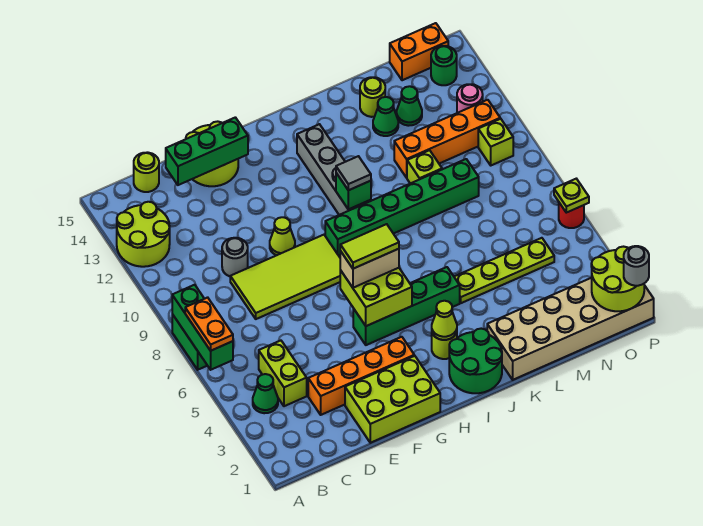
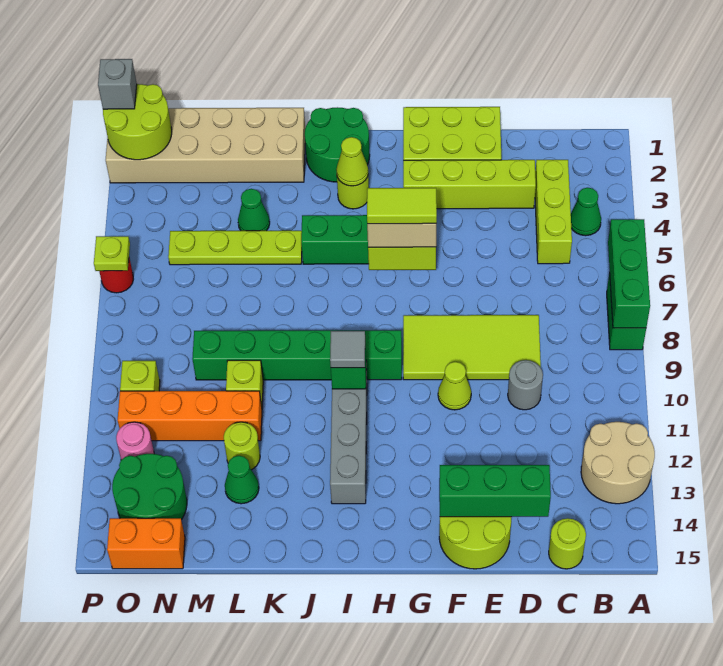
orange plate A6:A7 level 3 -> none
lime round brick A12:B13 level 1 -> tan round brick A12:B13 level 1
lime brick C4:C5 level 1 -> lime brick C3:C5 level 1
orange brick D3:G3 level 1 -> lime brick D3:G3 level 1
lime round brick L14 level 1 -> lime round brick L12 level 1
green cone M13 level 1 -> green cone L4 level 1
green round brick O14 level 1 -> green round brick N13:O14 level 1
grey round brick P1 level 3 -> grey brick P1 level 3

